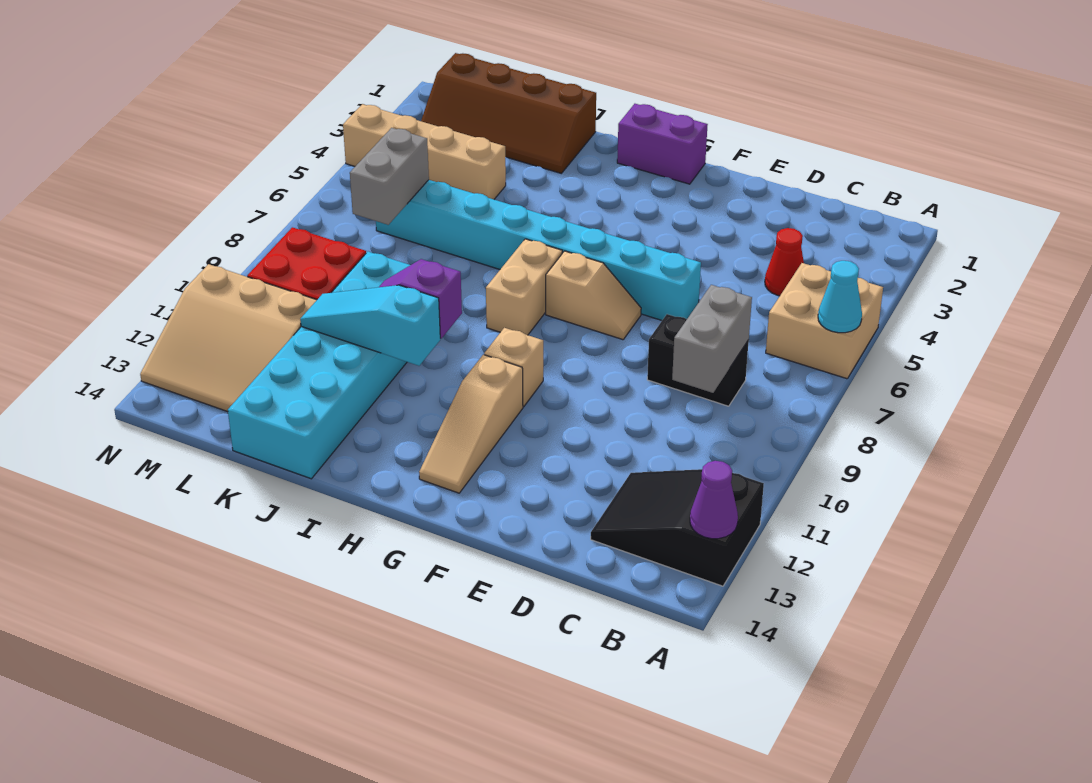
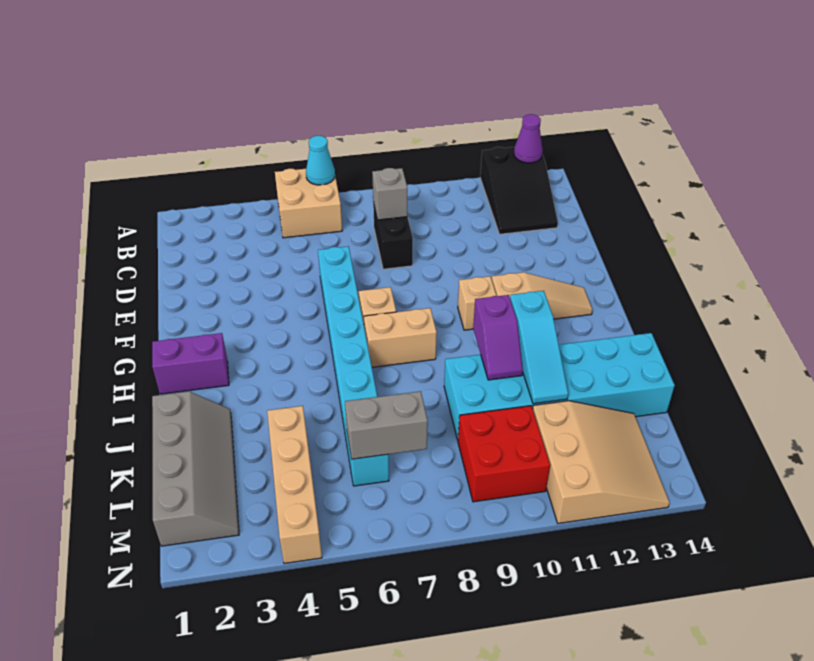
red cone C4 level 1 -> none
grey brick C8:C9 level 2 -> grey brick C8 level 2
purple brick G1:H1 level 1 -> purple brick H1:H2 level 1
brown slope J1:M2 level 1 top 1 -> grey slope J1:M2 level 1 top 1

